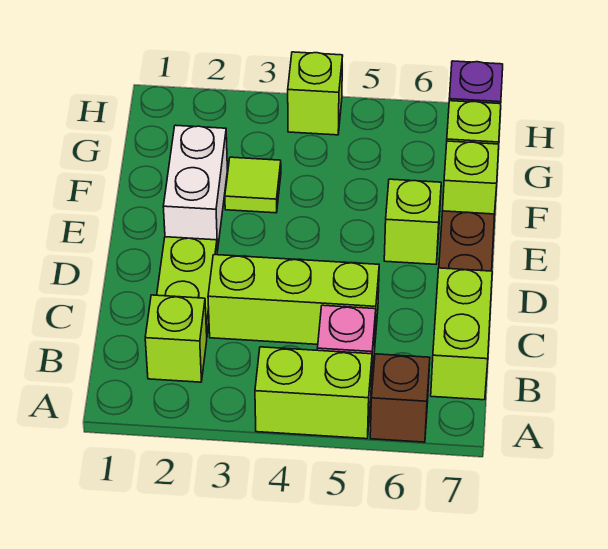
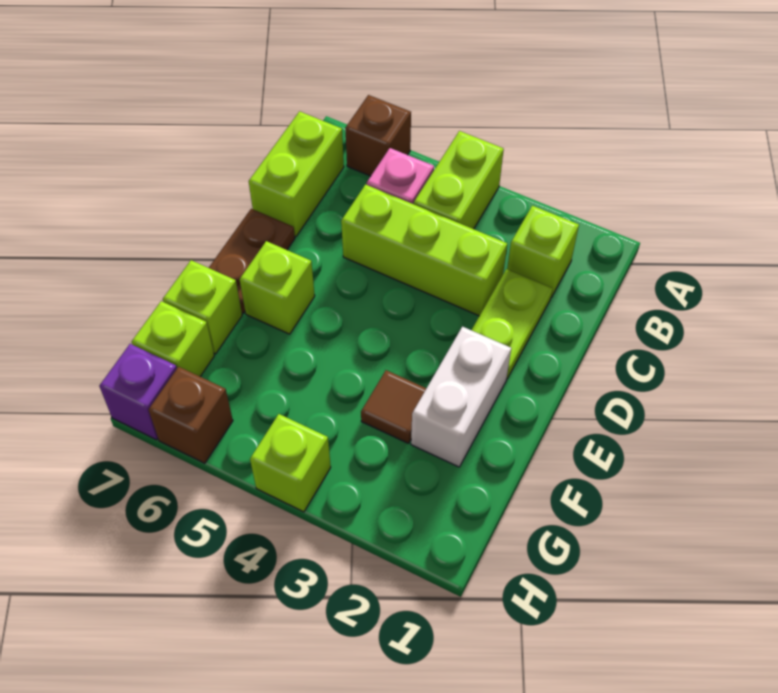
lime brick A4:A5 level 1 -> lime brick A4:B4 level 1
lime tile F3 level 1 -> brown tile F3 level 1
none -> brown brick H6 level 1

